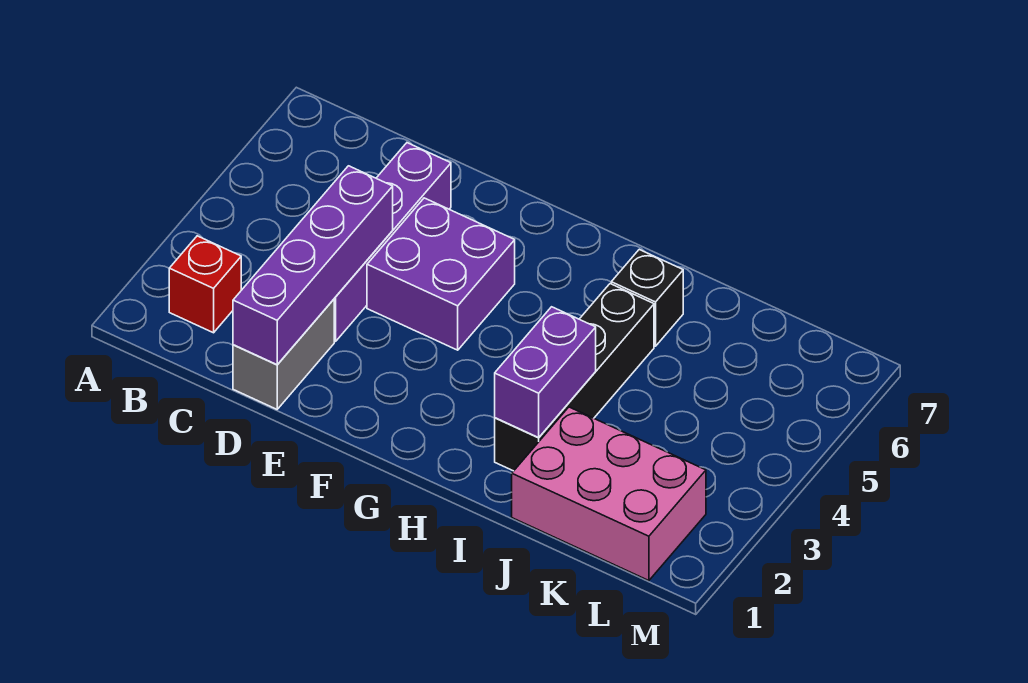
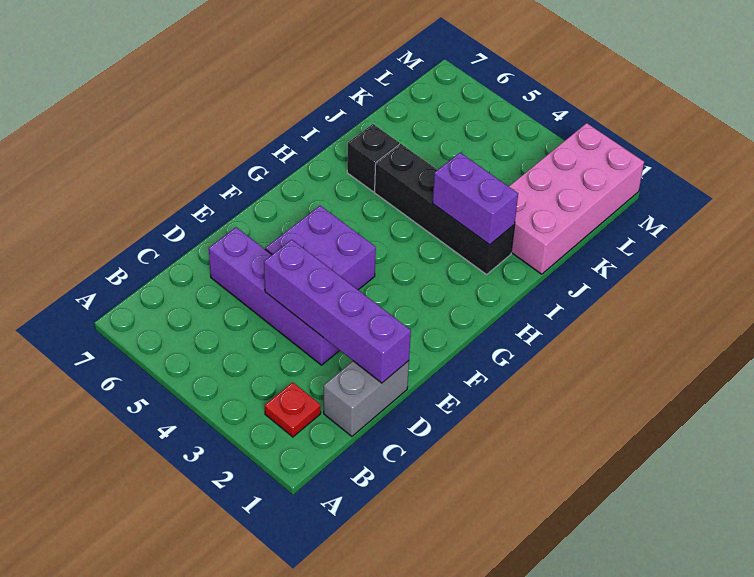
red brick B2 level 1 -> red plate B2 level 1
grey brick D1:D2 level 1 -> grey brick C1:D1 level 1
pink brick J1:L2 level 1 -> pink brick J1:M2 level 1

